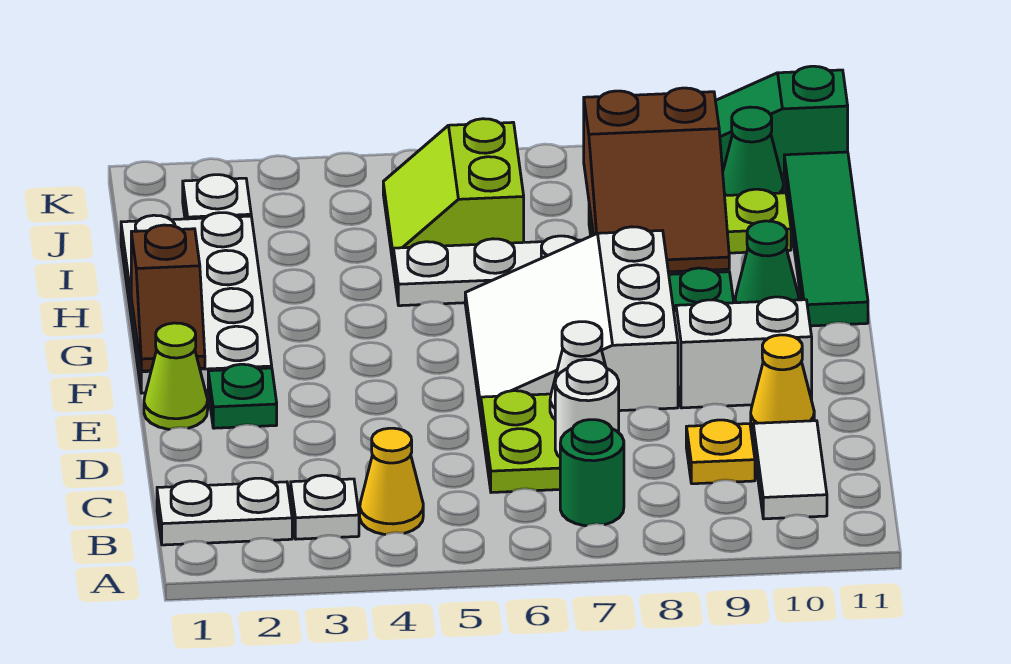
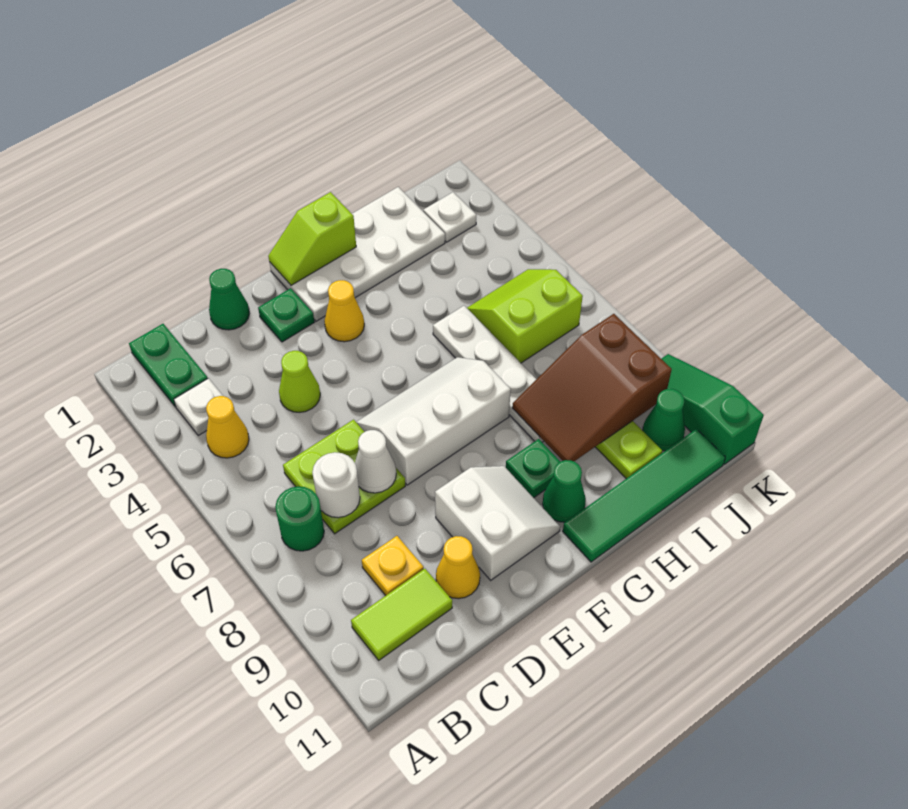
white plate B1:B2 level 1 -> green plate B1:B2 level 1
white tile B10:C10 level 1 -> lime tile B10:C10 level 1
none -> green cone D1 level 1
lime cone E1 level 1 -> lime cone D4 level 1
white slope E6:G8 level 1 top 8 -> white slope E6:G7 level 1 top 7
brown slope F1:G1 level 2 top G -> lime slope F1:G1 level 2 top G
none -> yellow cone F3 level 1

